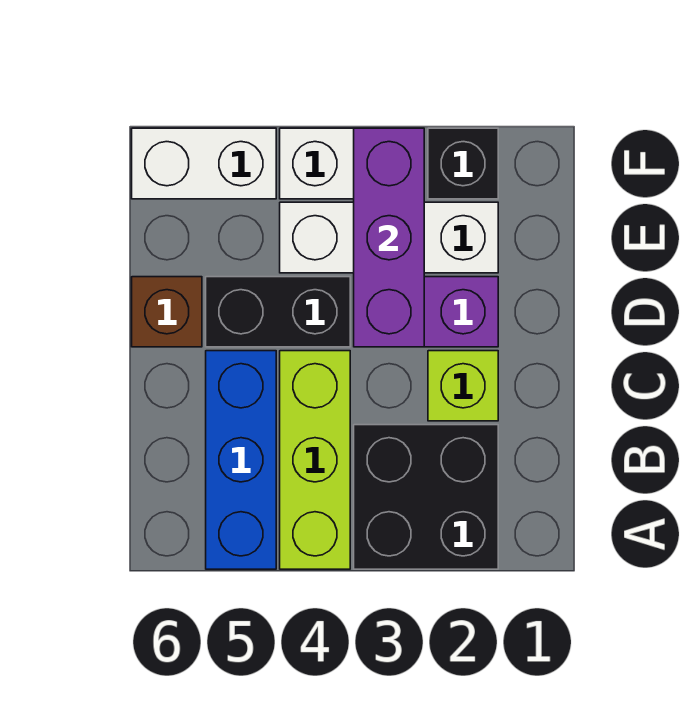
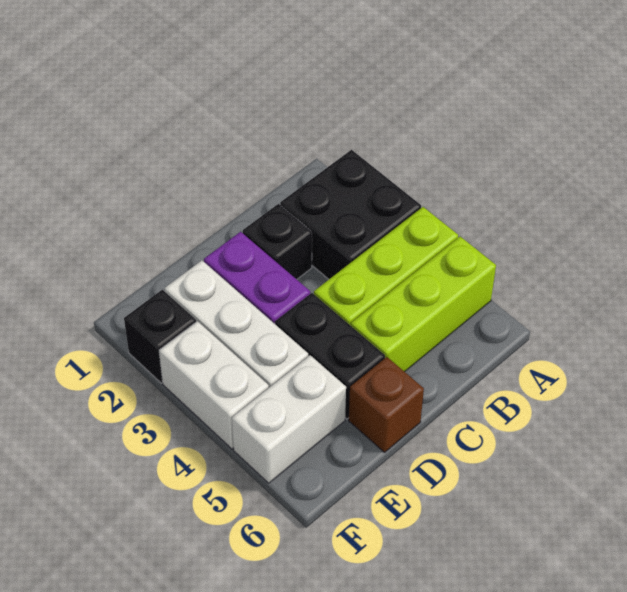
blue brick A5:C5 level 1 -> lime brick A5:C5 level 1
lime brick C2 level 1 -> black brick C2 level 1
purple brick D3:F3 level 2 -> none
white brick F5:F6 level 1 -> white brick E5:F5 level 1

